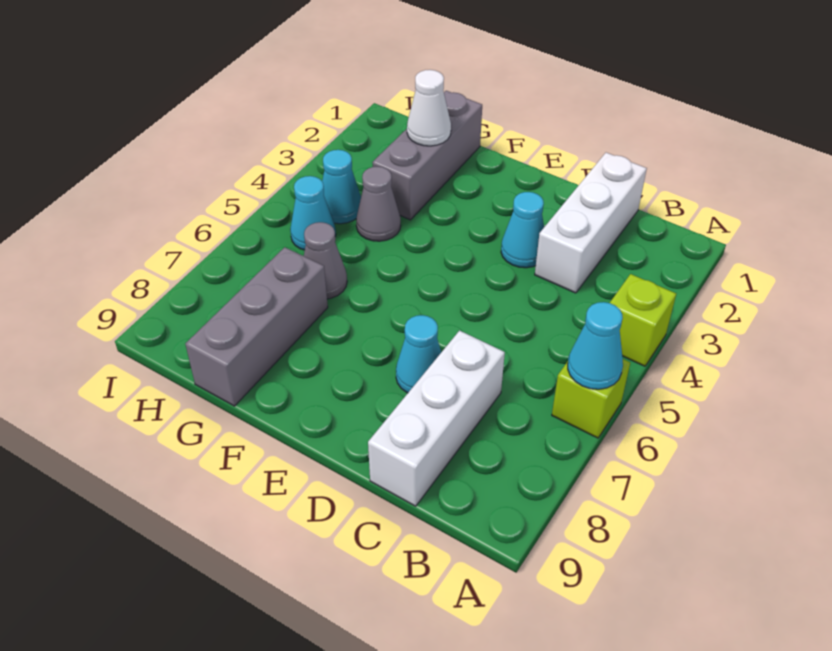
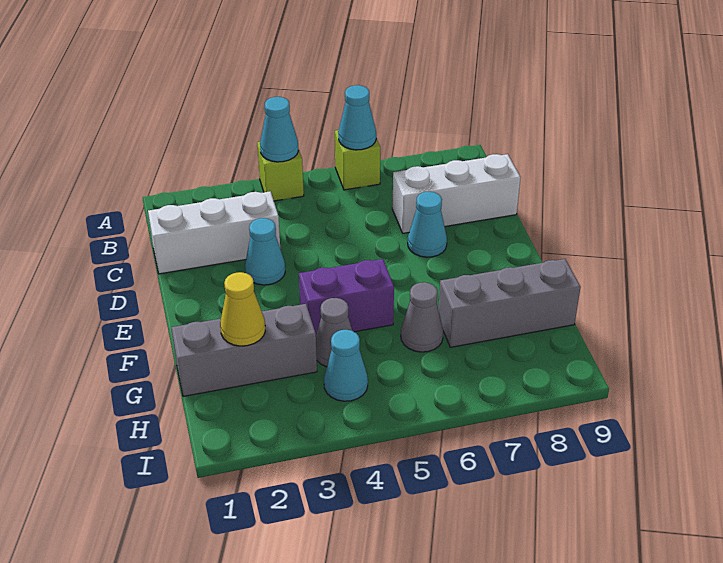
none -> purple brick F4:F5 level 1
white cone G2 level 2 -> yellow cone G2 level 2
cyan cone H5 level 1 -> cyan cone A4 level 2

